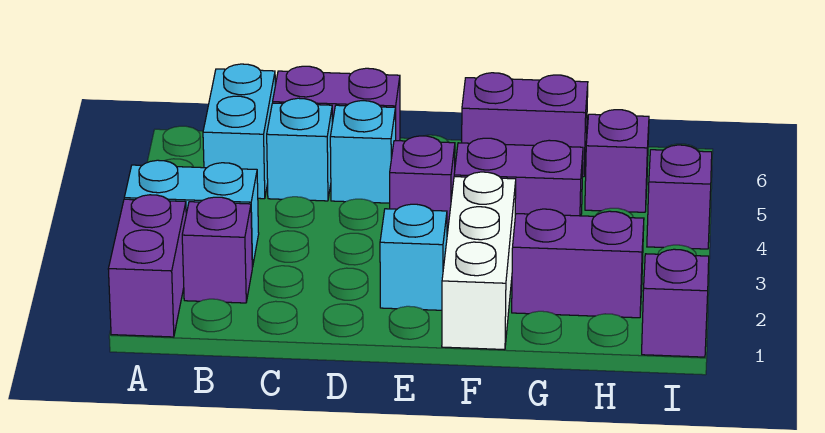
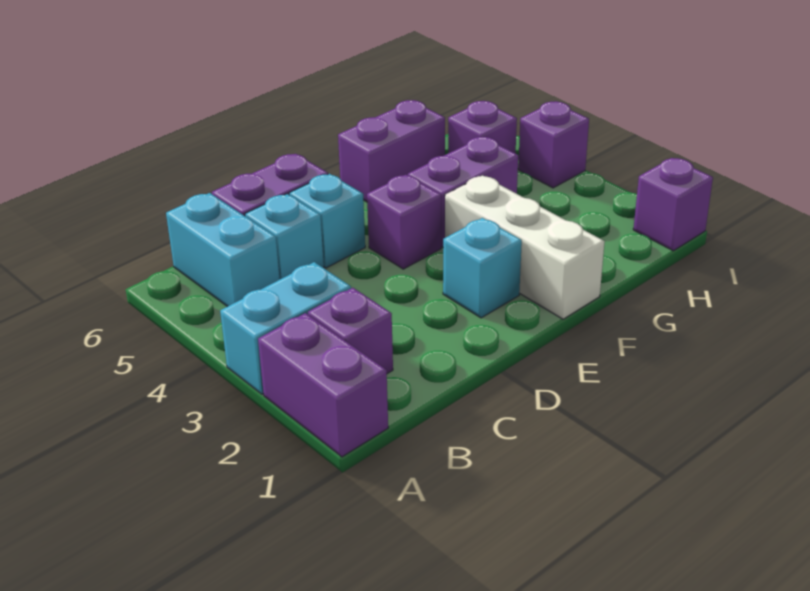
purple brick G2:H2 level 1 -> none

